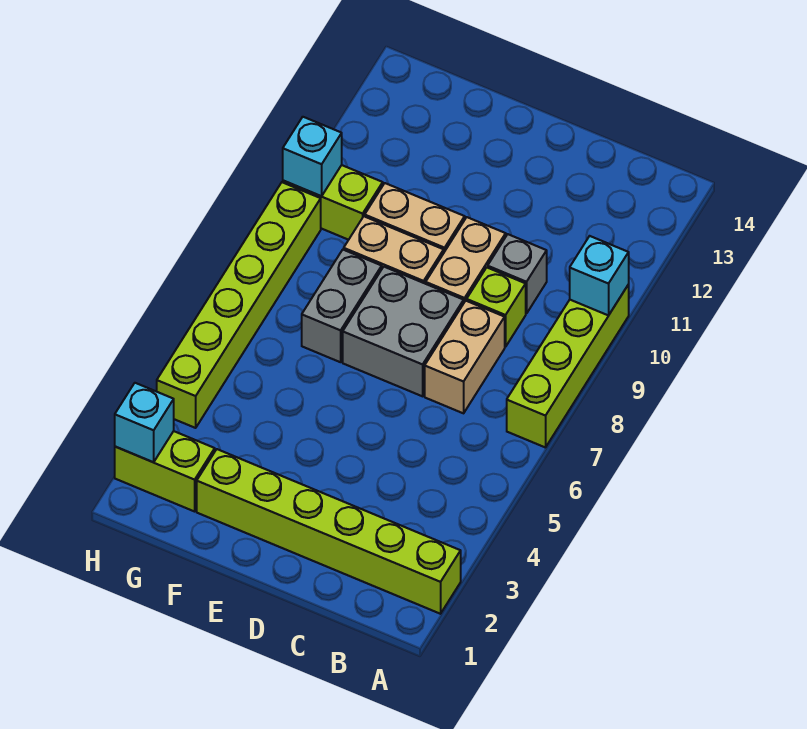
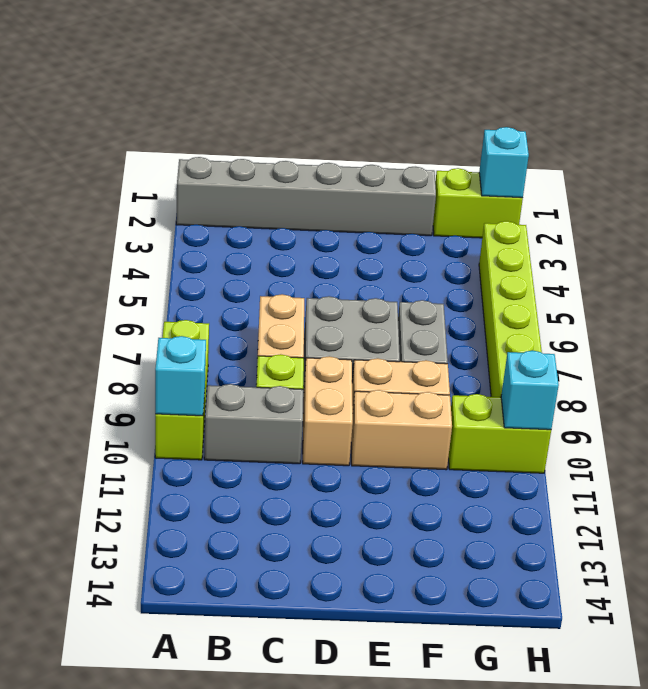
lime brick A2:F2 level 1 -> grey brick A2:F2 level 1
lime brick A7:A10 level 1 -> lime brick A8:A10 level 1
grey brick C10 level 1 -> grey brick B10:C10 level 1

